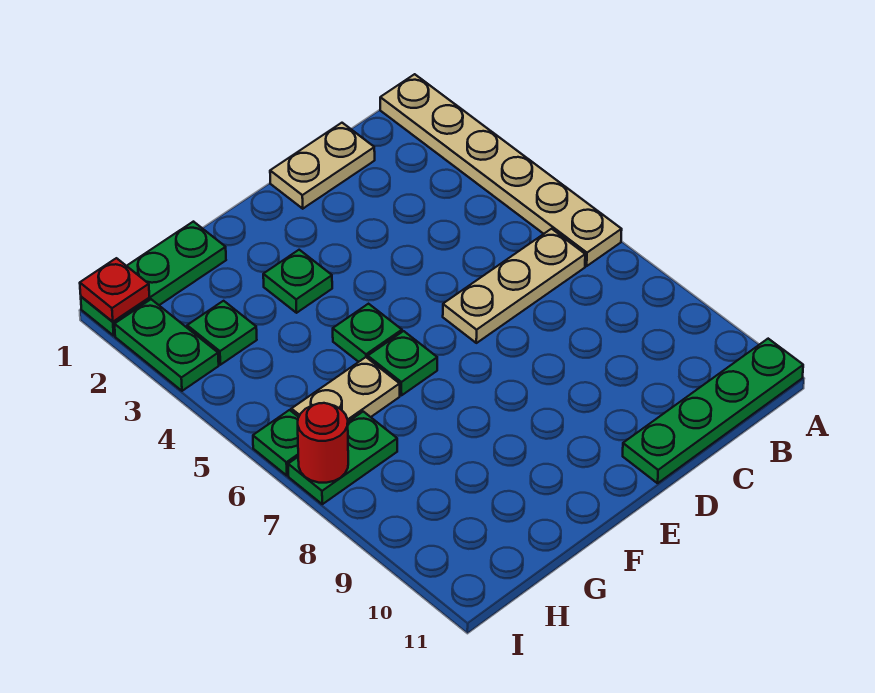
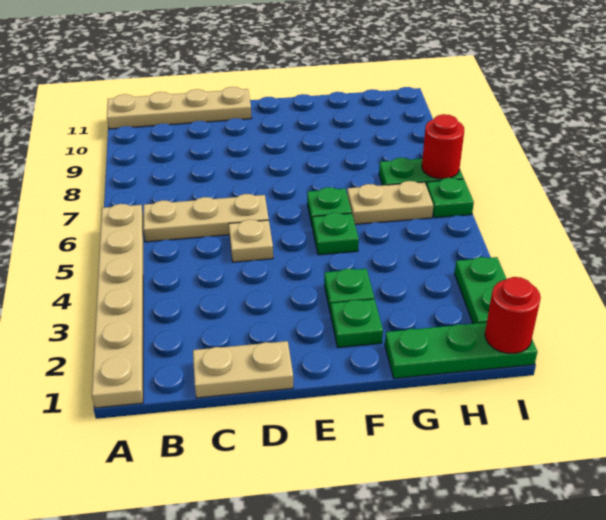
green plate A11:D11 level 1 -> tan plate A11:D11 level 1
none -> tan plate D5 level 1
green plate H3 level 1 -> green plate F2 level 1
red plate I1 level 2 -> red round brick I1 level 2

